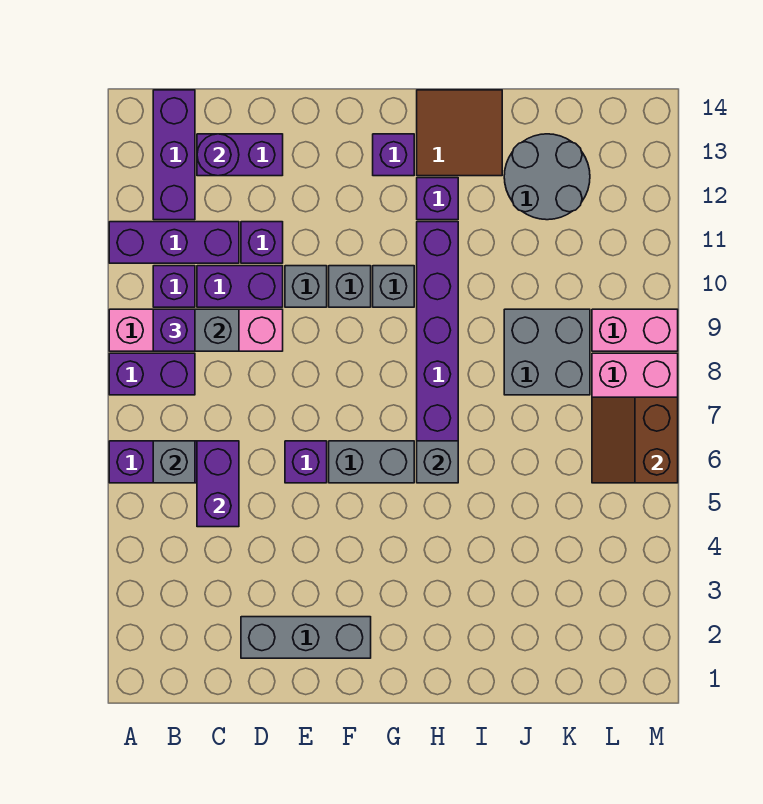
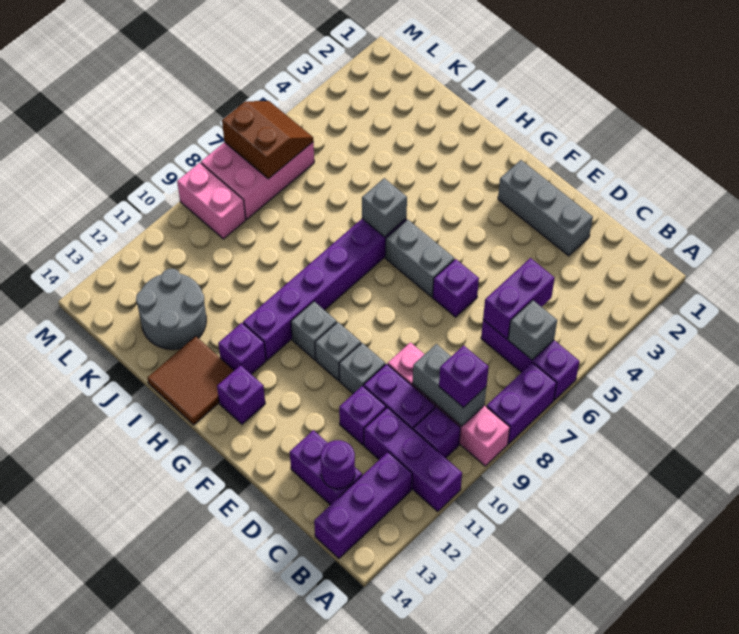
purple brick A8:B8 level 1 -> purple brick A7:A8 level 1
grey brick J8:K9 level 1 -> none
brown slope L6:M7 level 2 top M -> brown slope L6:M7 level 2 top 7

